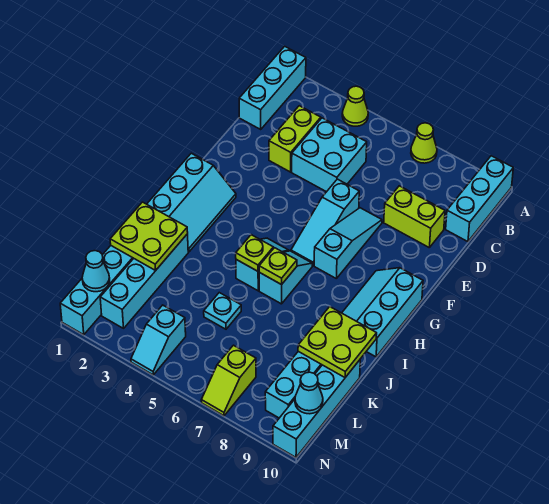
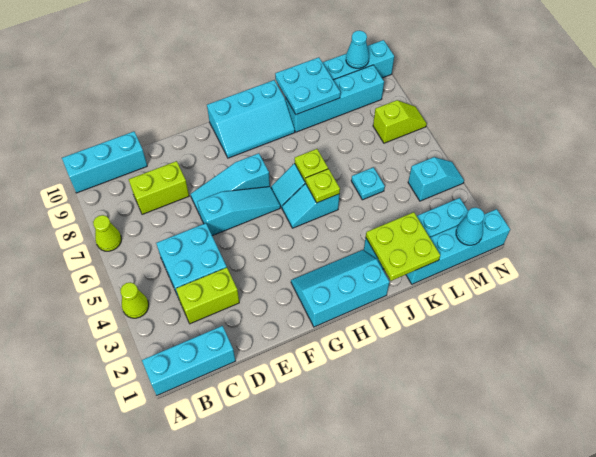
lime brick D8:D9 level 1 -> lime brick C8:D8 level 1
lime plate J9:K10 level 2 -> cyan plate J9:K10 level 2

